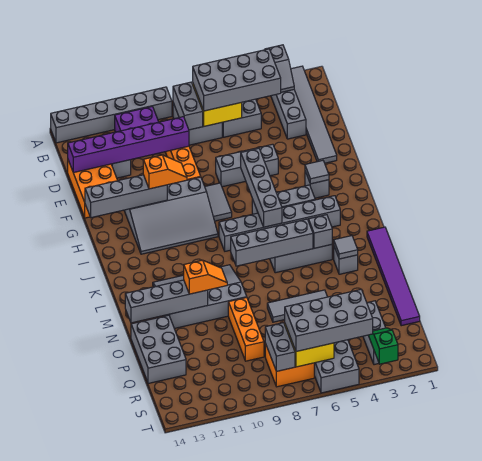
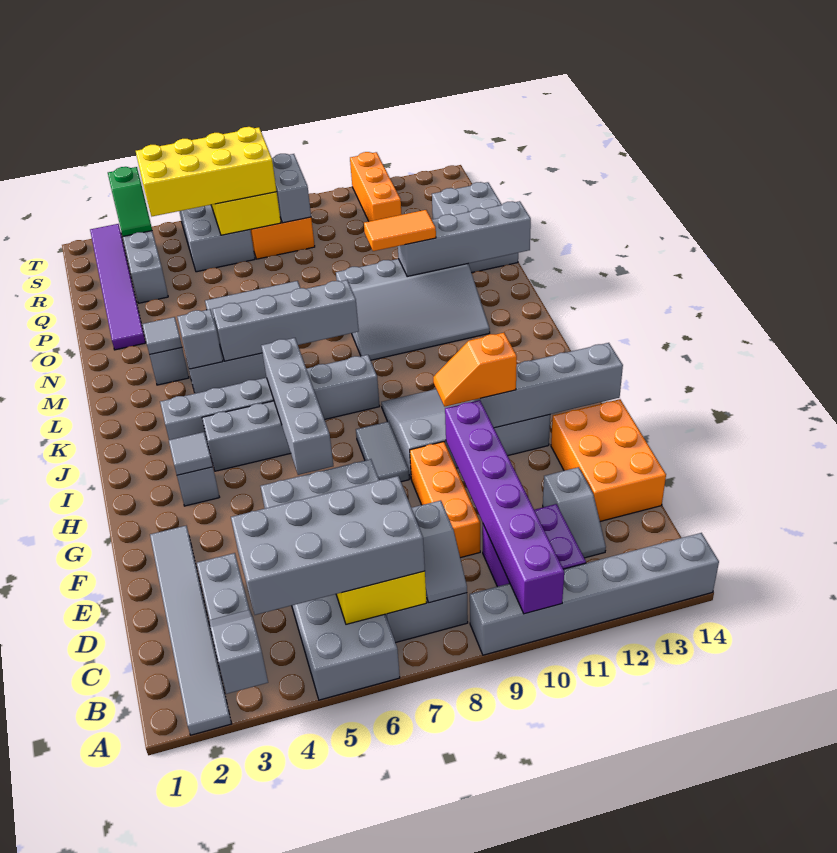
grey brick B8:C8 level 2 -> grey slope B8:C8 level 2 top C
purple brick D9:D14 level 2 -> purple brick A10:F10 level 2
purple tile L1:Q1 level 1 -> purple tile O2:T2 level 1
orange slope N10:N11 level 3 top 11 -> orange tile N10:N11 level 3
orange brick O9:Q9 level 1 -> orange brick R11:T11 level 1
grey brick R4:S7 level 3 -> yellow brick R4:S7 level 3

